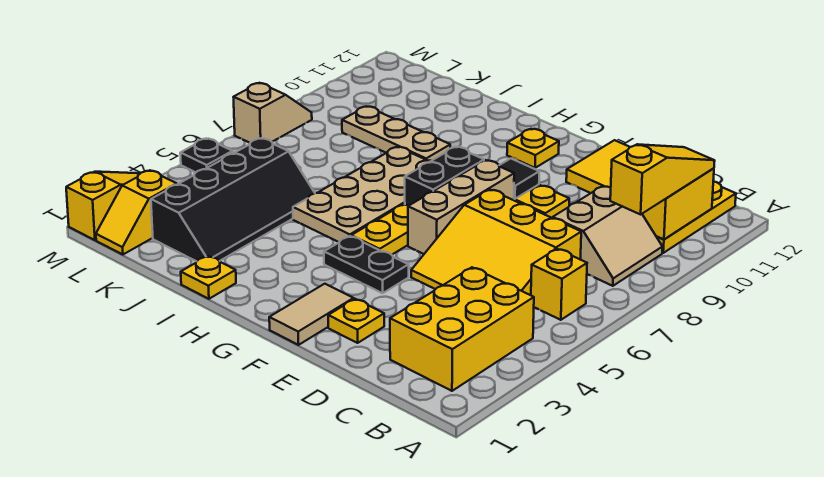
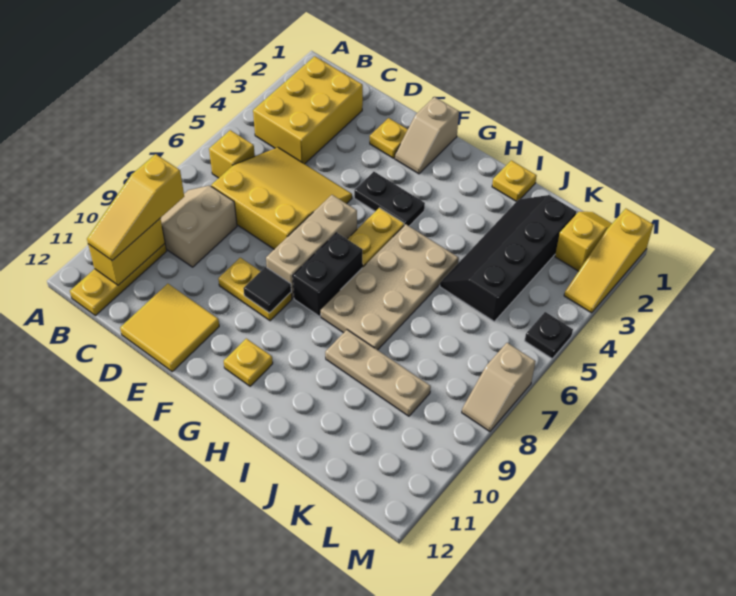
tan tile F1:F2 level 1 -> tan slope F1:F2 level 1 top 1

